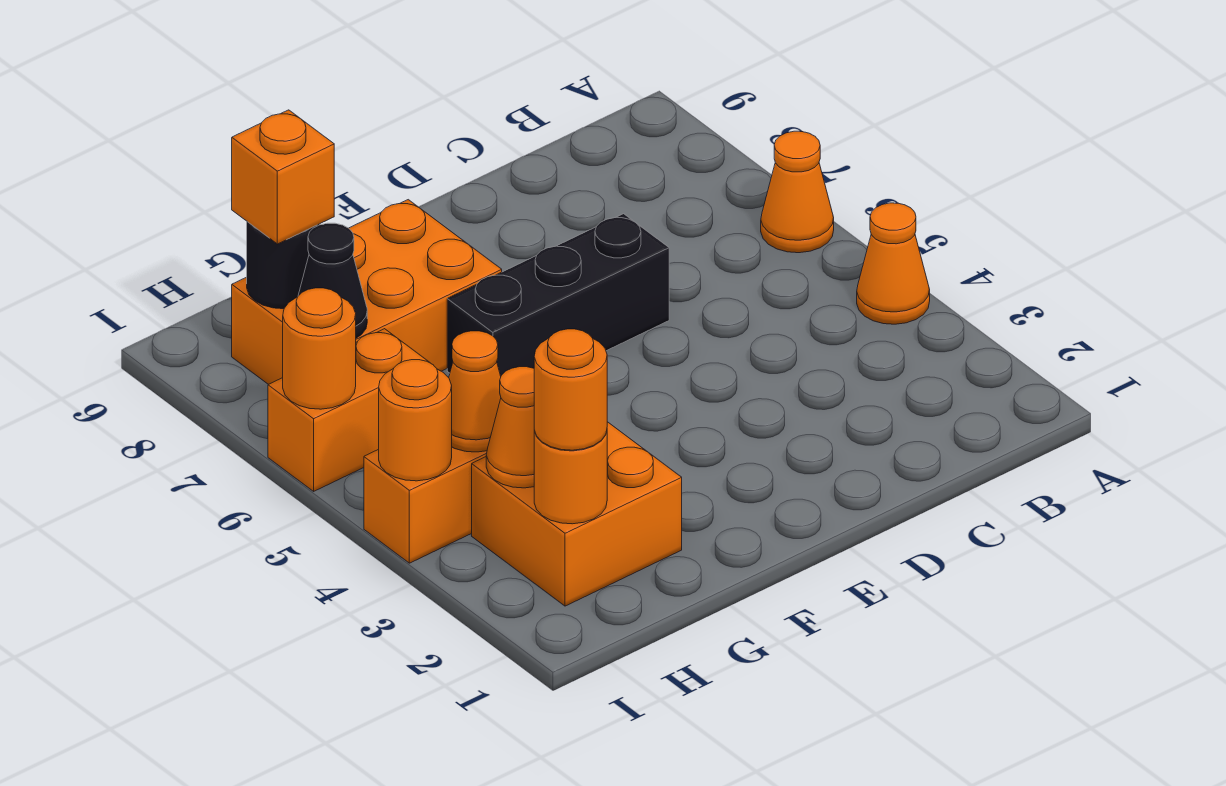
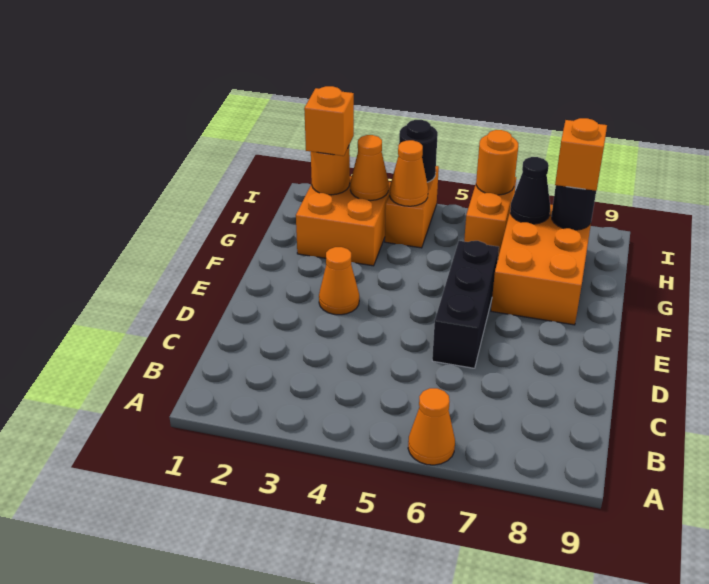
orange cone A4 level 1 -> orange cone E3 level 1
orange round brick H2 level 3 -> orange brick H2 level 3
orange round brick I4 level 2 -> black round brick I4 level 2

